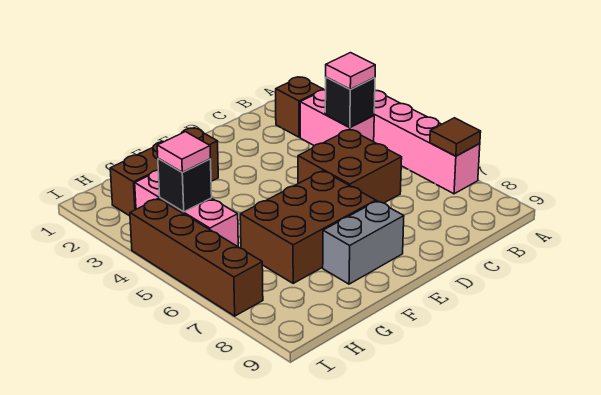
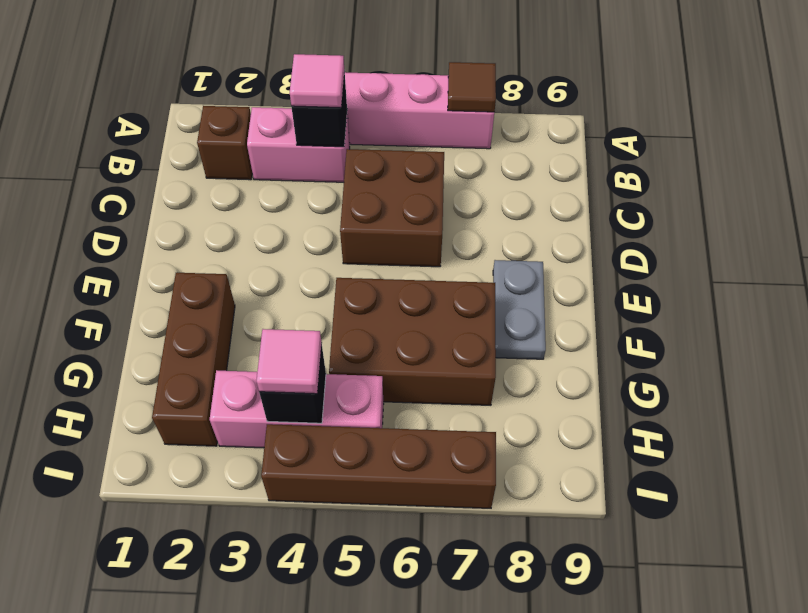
brown brick E6:G7 level 1 -> brown brick F5:G7 level 1
grey brick E8:F8 level 1 -> grey plate E8:F8 level 1

